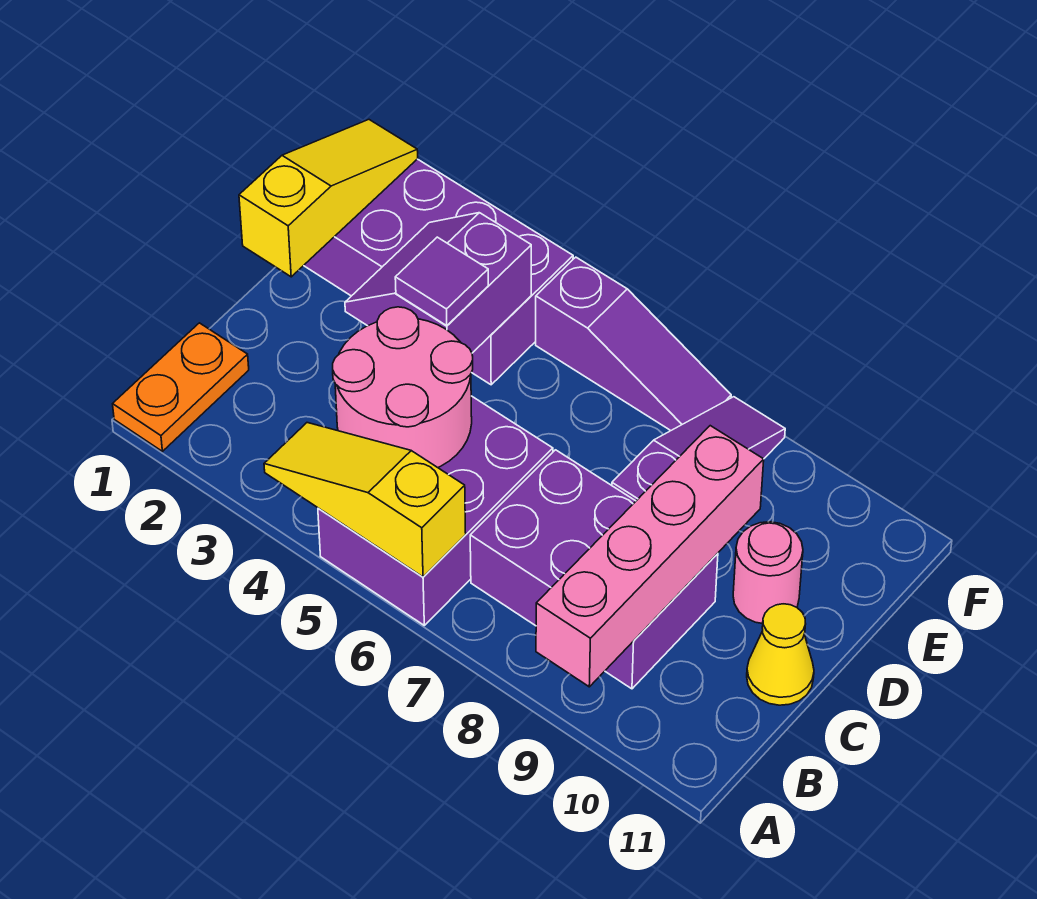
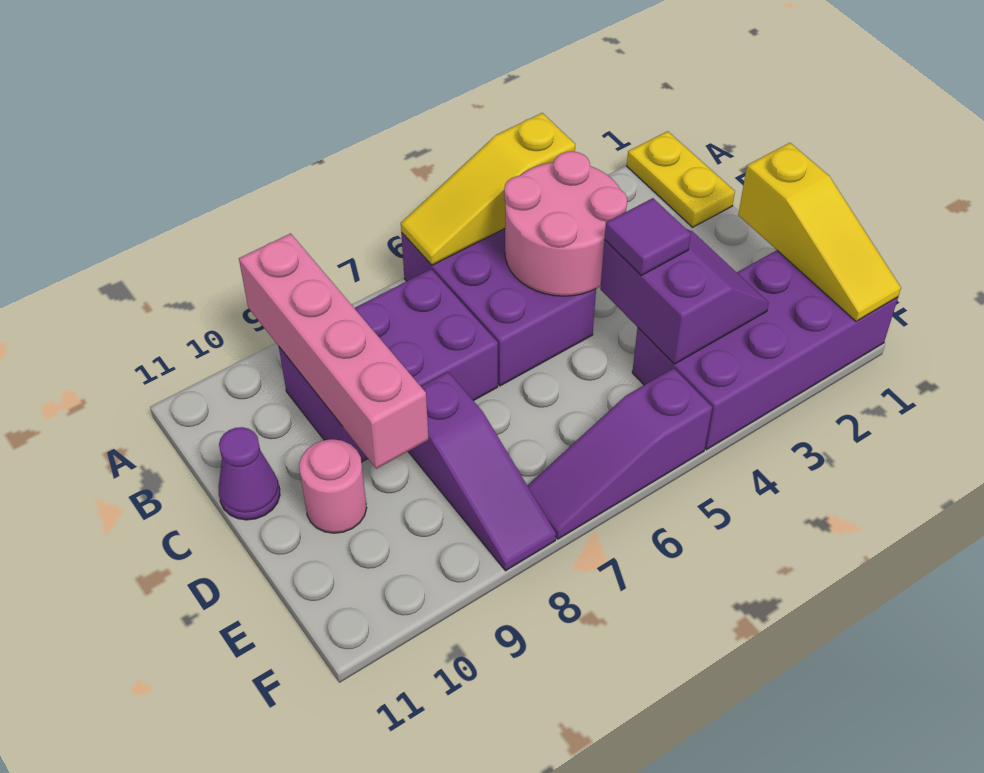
orange plate A1:B1 level 1 -> yellow plate A1:B1 level 1
yellow slope A4:A6 level 2 top 6 -> yellow slope A4:A6 level 2 top 4
yellow cone C11 level 1 -> purple cone C11 level 1

